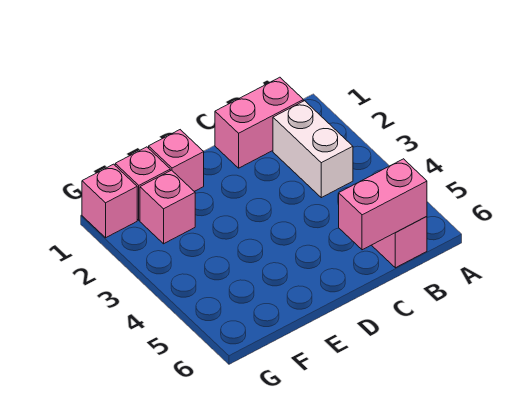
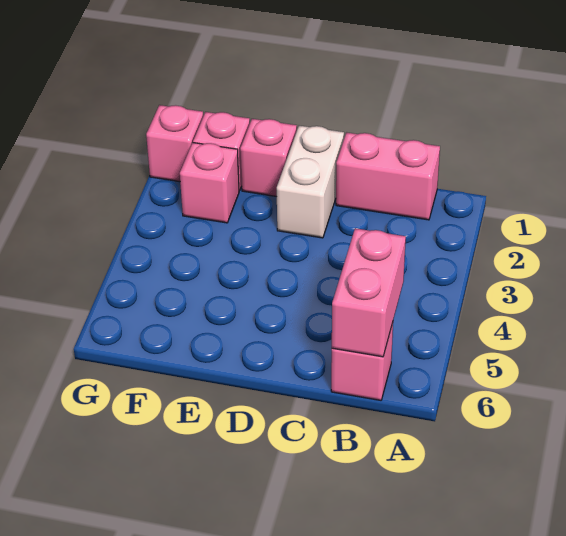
white brick B2:B3 level 1 -> white brick D1:D2 level 1
pink brick B6:C6 level 2 -> pink brick B5:B6 level 2

